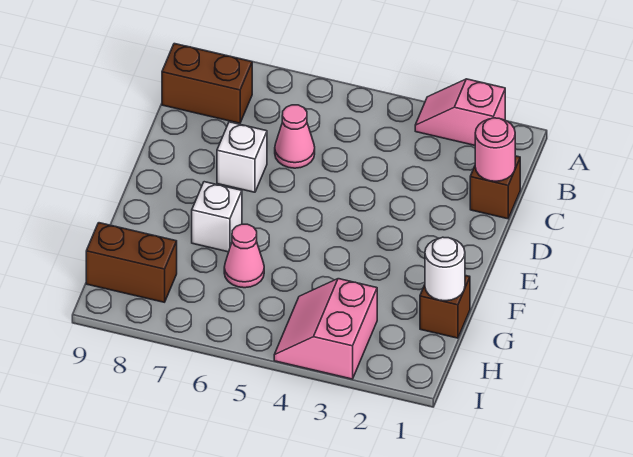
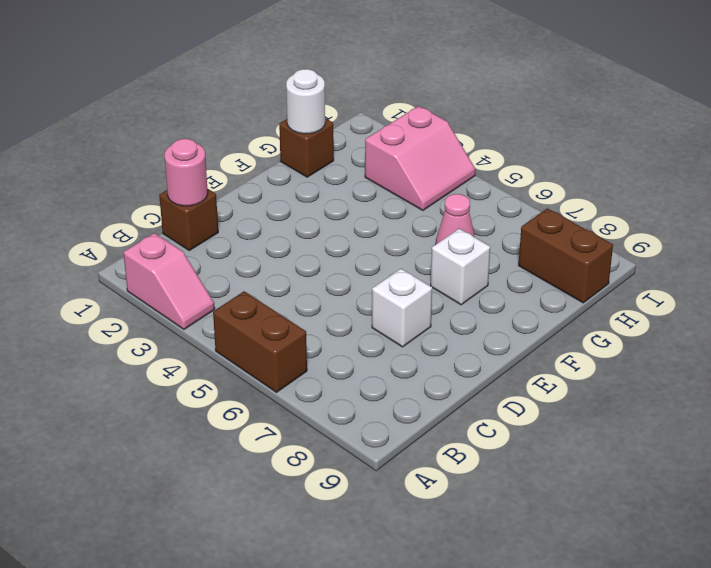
brown brick B8:B9 level 1 -> brown brick A5:A6 level 1
pink cone C6 level 1 -> none

